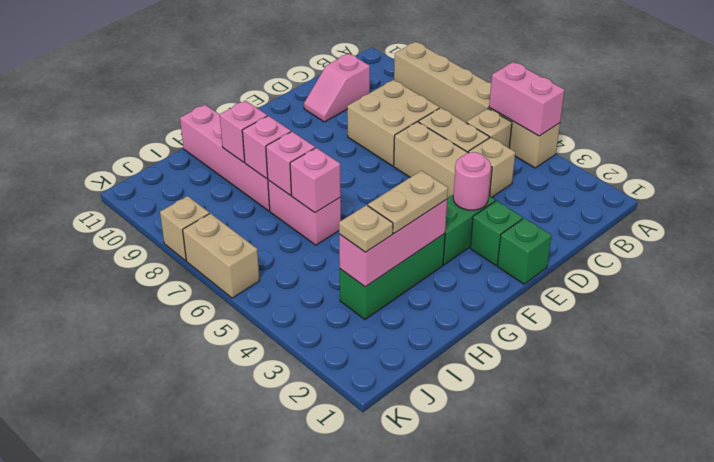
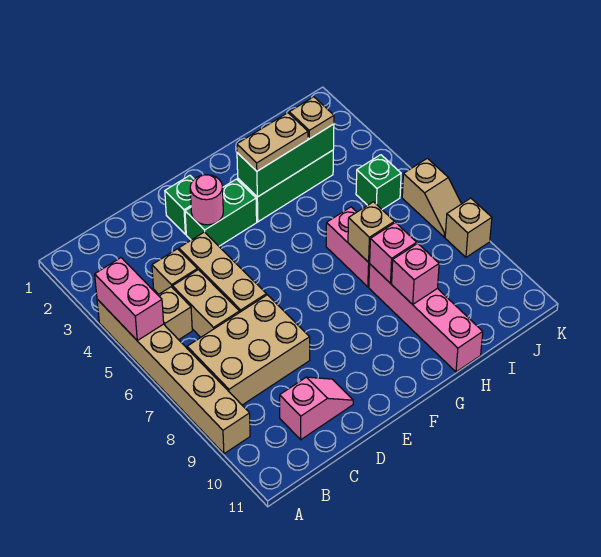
tan brick C7:D8 level 1 -> tan brick B7:D8 level 1
green brick E1 level 1 -> green brick J5 level 1
pink brick G3:I3 level 2 -> green brick G3:I3 level 2
pink brick H6 level 2 -> none
pink brick H7 level 2 -> tan brick H7 level 2
tan brick K6:K7 level 1 -> tan slope K6:K7 level 1 top 6

